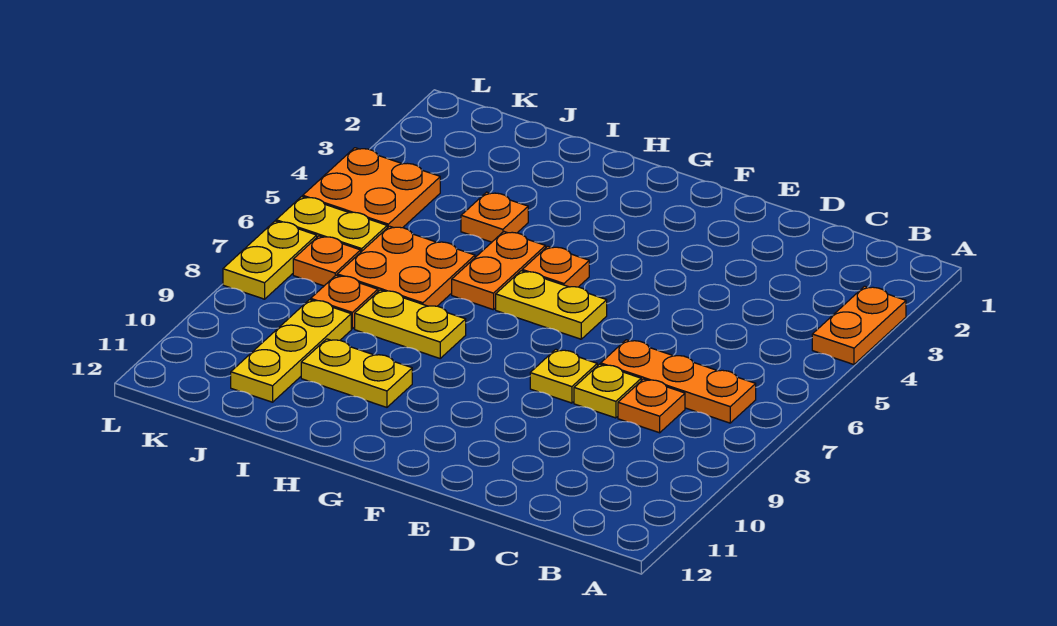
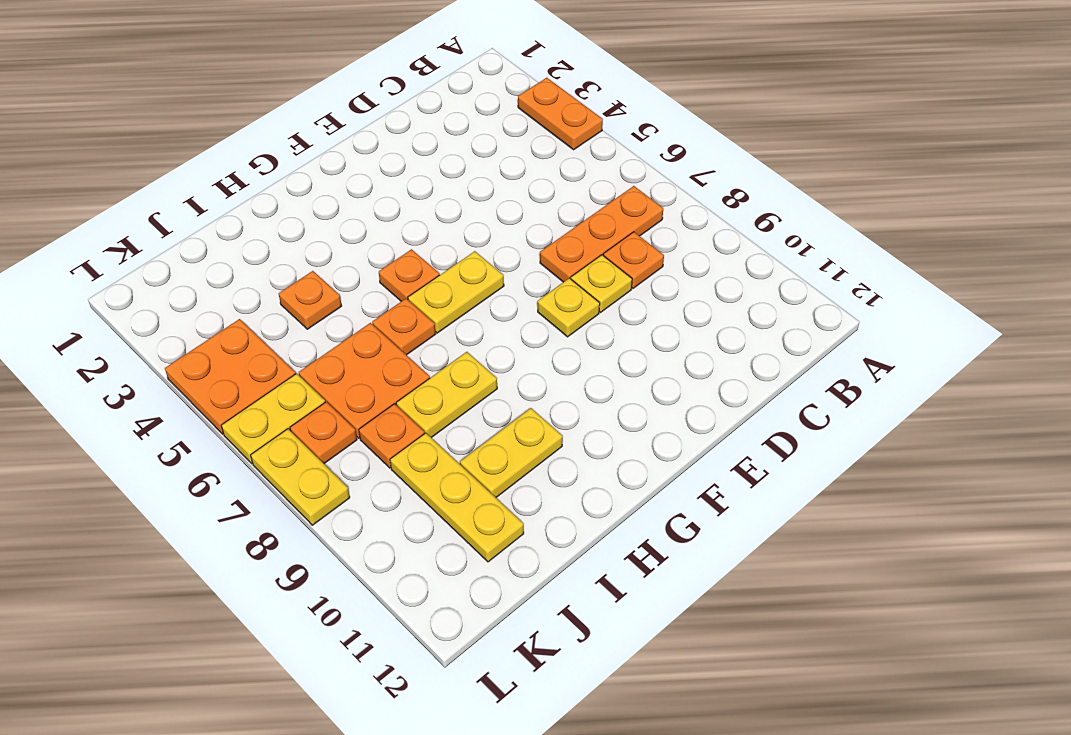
orange plate H5:H6 level 1 -> orange plate H6 level 1

